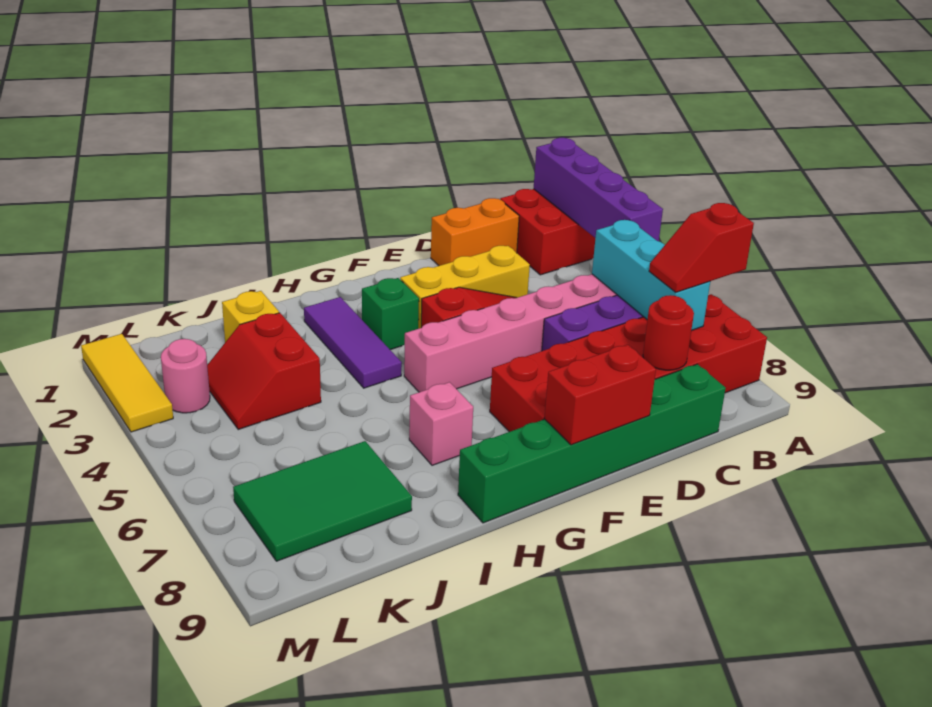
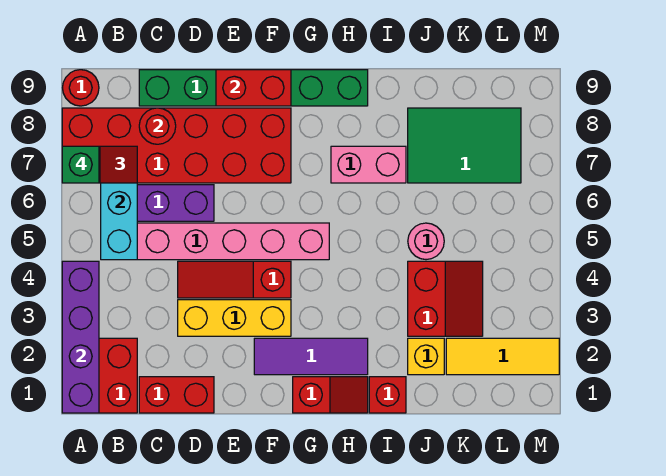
none -> red round brick A9 level 1
orange brick C1:D1 level 1 -> red brick C1:D1 level 1
none -> red slope G1:H1 level 1 top G
green brick G3 level 1 -> green brick A7 level 4
purple tile H2:H4 level 1 -> purple tile F2:H2 level 1
pink brick H7 level 1 -> pink brick H7:I7 level 1
none -> red brick I1 level 1
pink round brick L3 level 1 -> pink round brick J5 level 1
yellow tile M1:M3 level 1 -> yellow tile K2:M2 level 1

